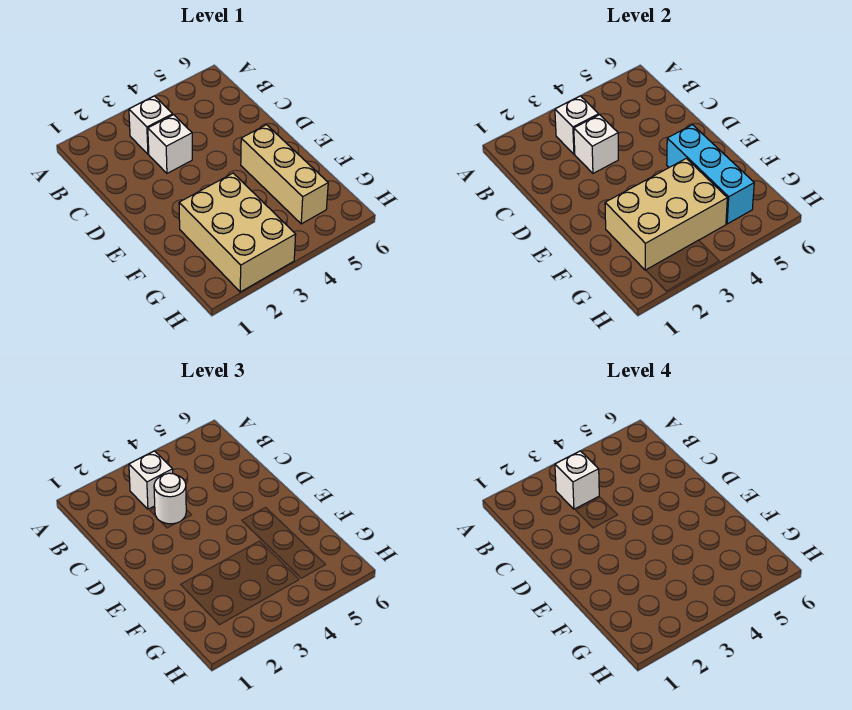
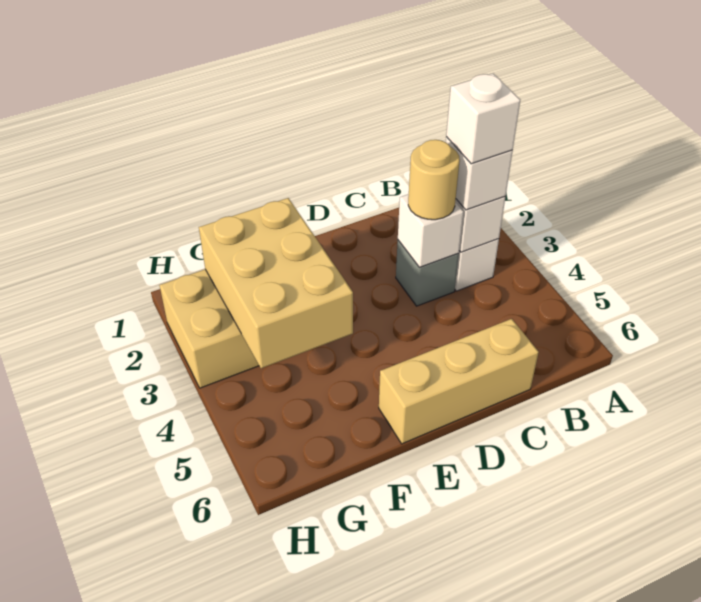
white brick C3 level 1 -> grey brick C3 level 1
white round brick C3 level 3 -> tan round brick C3 level 3
tan brick E5:G5 level 1 -> tan brick C6:E6 level 1
cyan brick E5:G5 level 2 -> none

